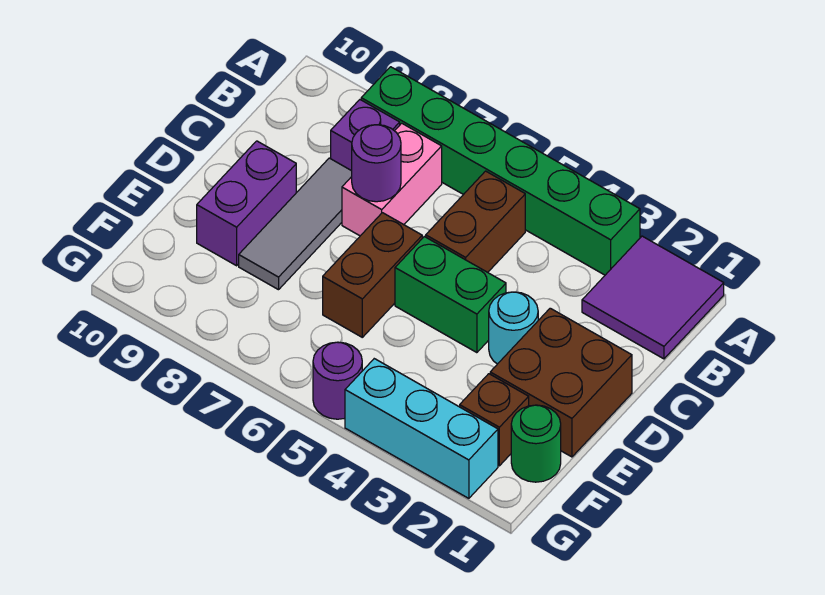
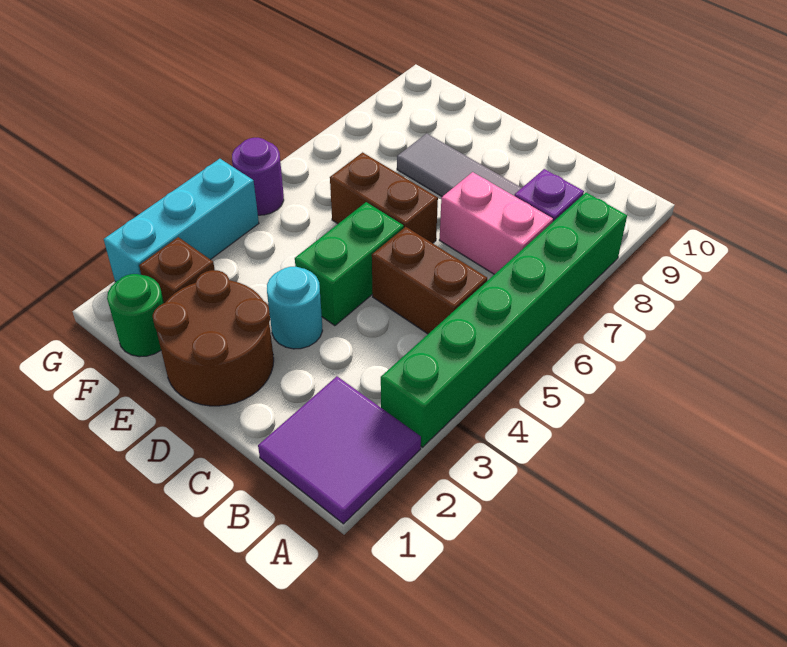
purple round brick C7 level 2 -> none
brown brick D1:E2 level 1 -> brown round brick D1:E2 level 1
purple brick D9:E9 level 1 -> none

